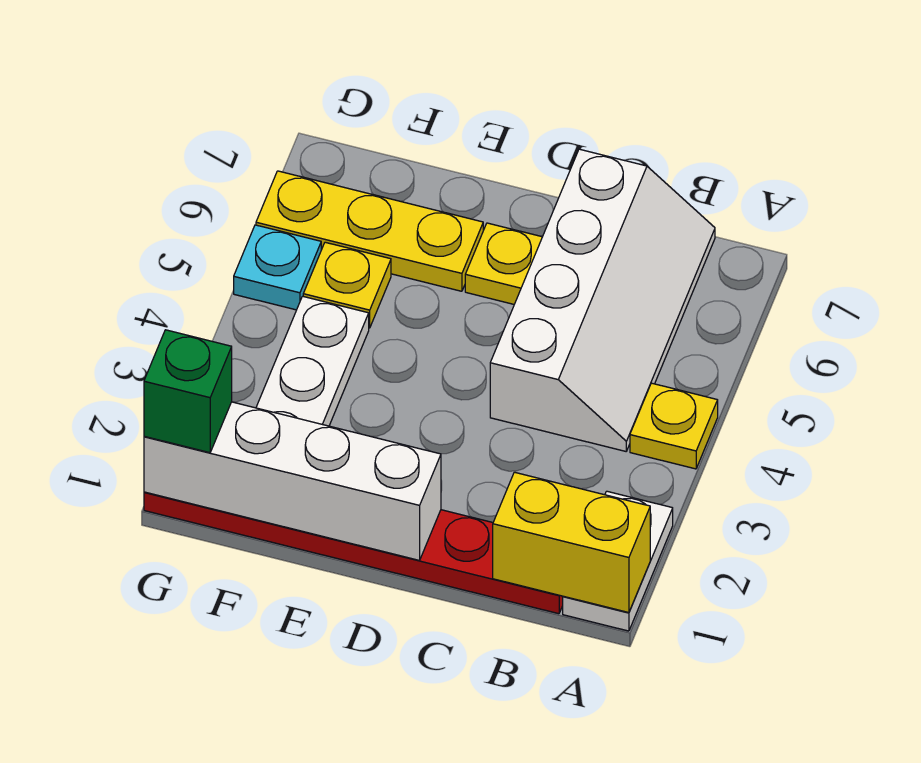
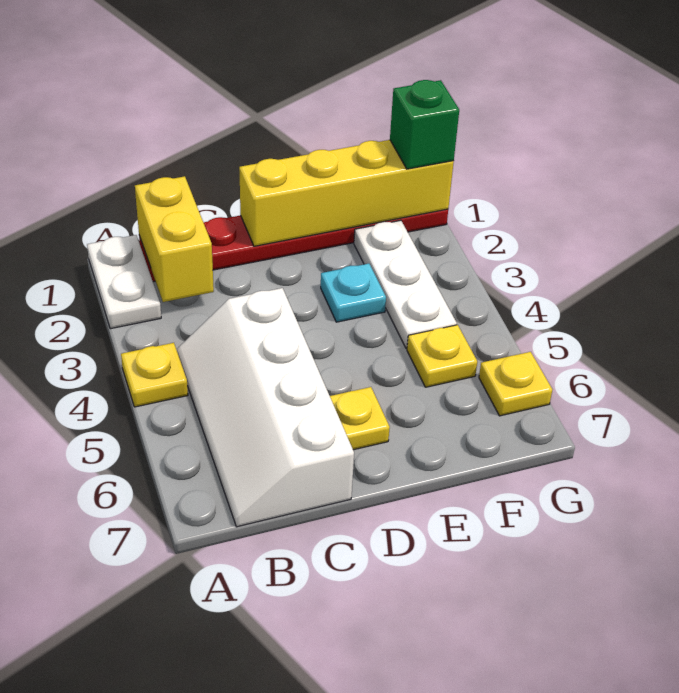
yellow brick A1:B1 level 2 -> yellow brick B1:B2 level 2
white brick D1:G1 level 2 -> yellow brick D1:G1 level 2
yellow plate E6:G6 level 1 -> yellow plate G6 level 1
cyan plate G5 level 1 -> cyan plate E3 level 1

